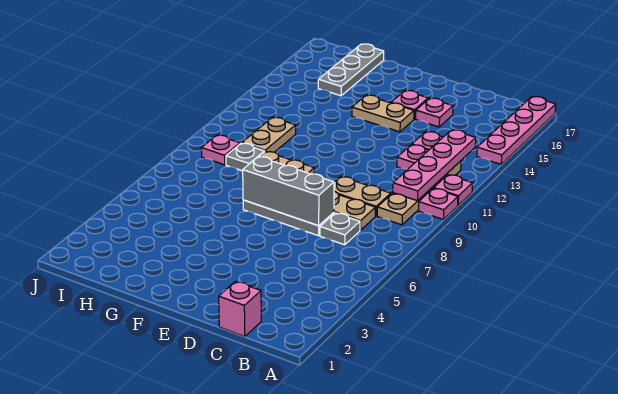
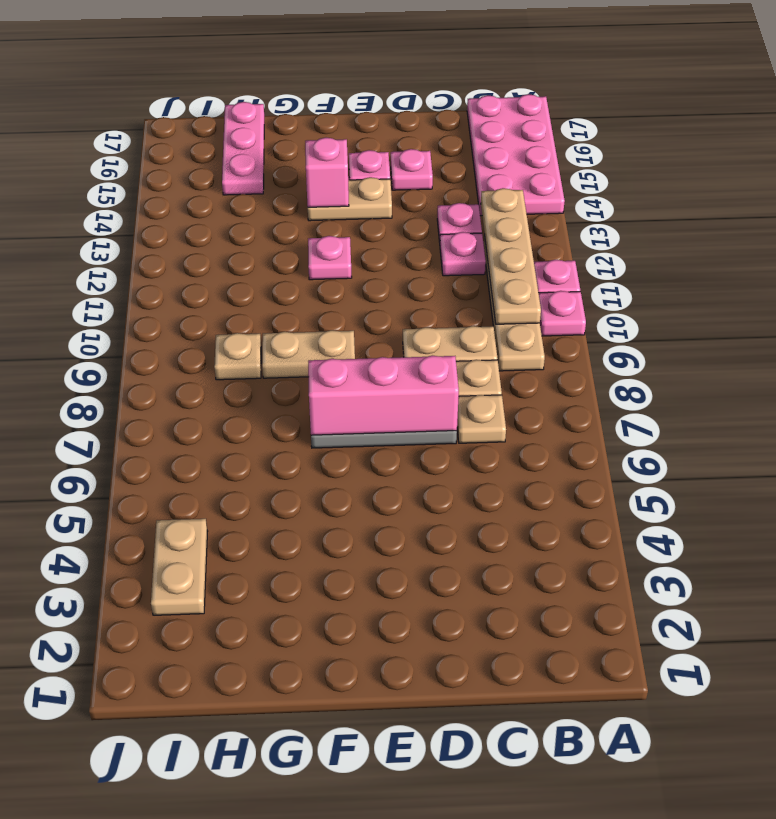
pink plate A14:A17 level 1 -> pink plate A14:B17 level 1
pink plate B10:B13 level 2 -> tan plate B10:B13 level 2
pink brick C1 level 1 -> pink brick F14 level 2
grey plate C7 level 1 -> tan plate C7 level 1
grey brick D7:F7 level 2 -> pink brick D7:F7 level 2
grey plate H9 level 1 -> tan plate H9 level 1
tan plate H10:H11 level 1 -> tan plate I3:I4 level 1
grey plate H15:H17 level 1 -> pink plate H15:H17 level 1
pink plate I9 level 1 -> pink plate F12 level 1

